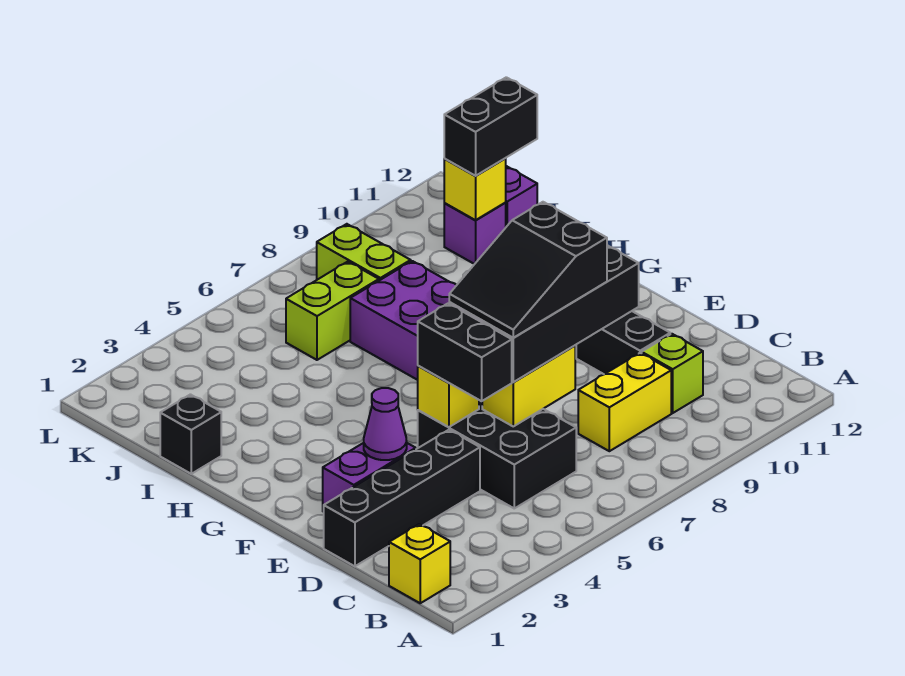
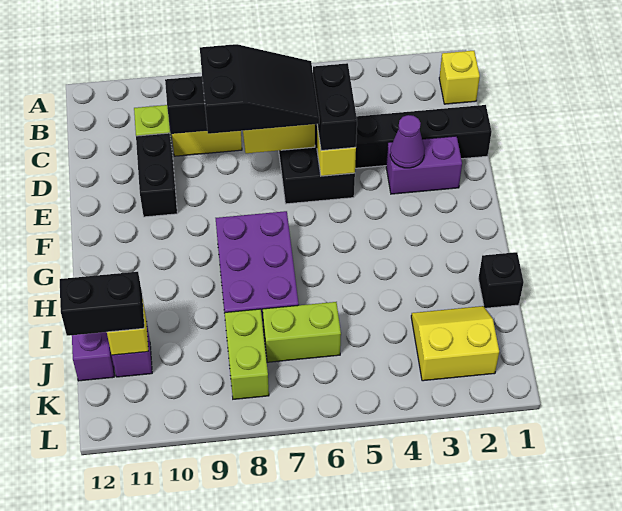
none -> yellow slope J2:K3 level 1 top K

